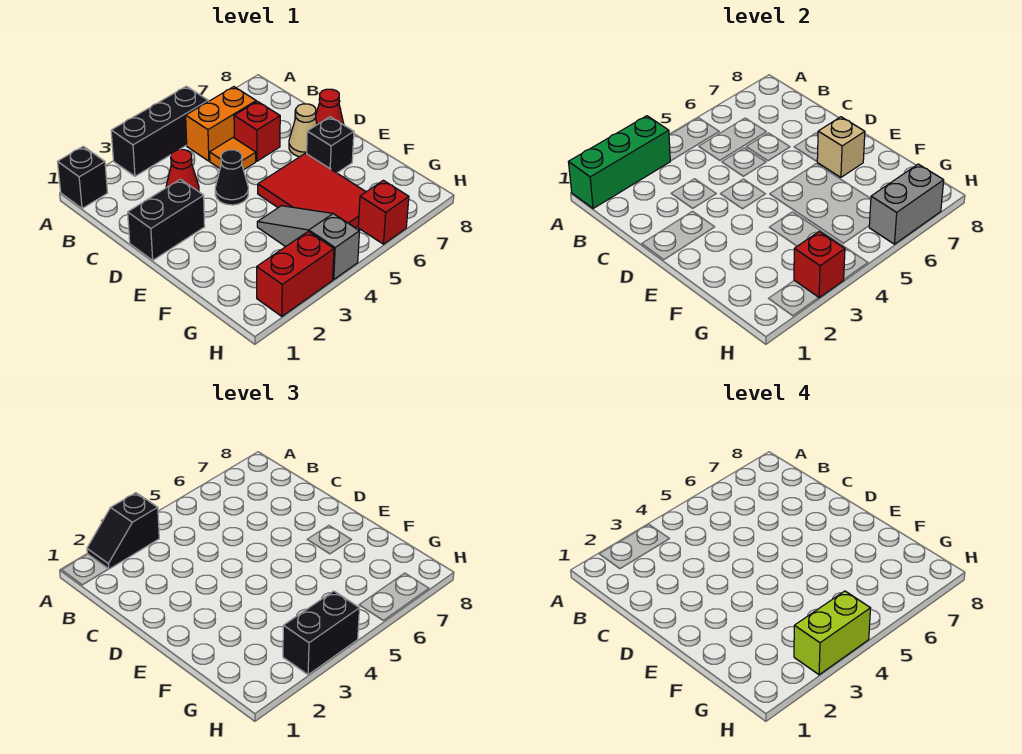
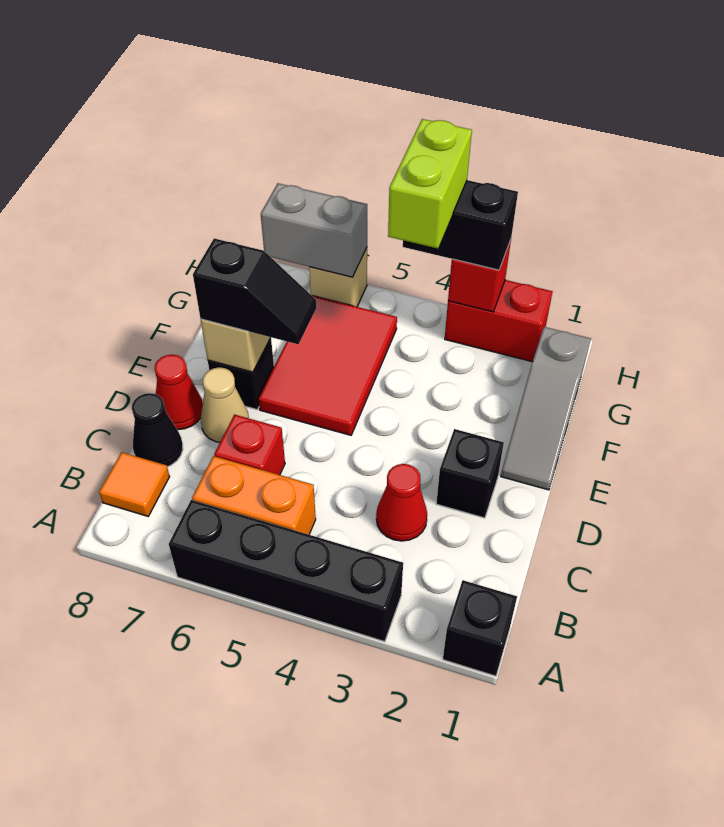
green brick A1:A3 level 2 -> none
black slope A2:A3 level 3 top 3 -> black slope E6:E7 level 3 top 7
black brick A3:A5 level 1 -> black brick A3:A6 level 1
orange tile C5 level 1 -> orange tile B8 level 1
black brick D1:D2 level 1 -> black brick D2 level 1
black cone D4 level 1 -> black cone C8 level 1
grey slope F4:H4 level 1 top H -> grey slope E1:G1 level 1 top G
lime brick H3:H4 level 4 -> lime brick G4:H4 level 4
red brick H6 level 1 -> tan brick H6 level 1

